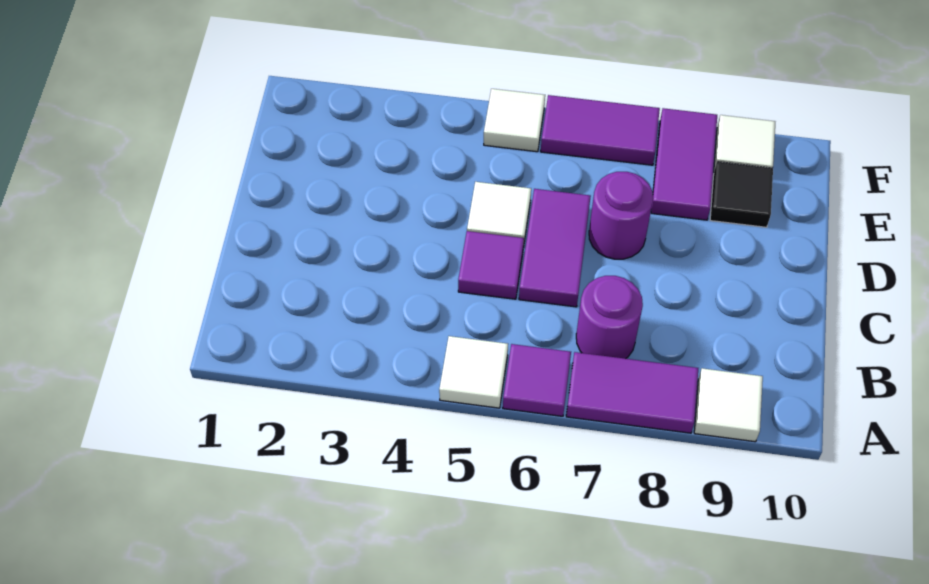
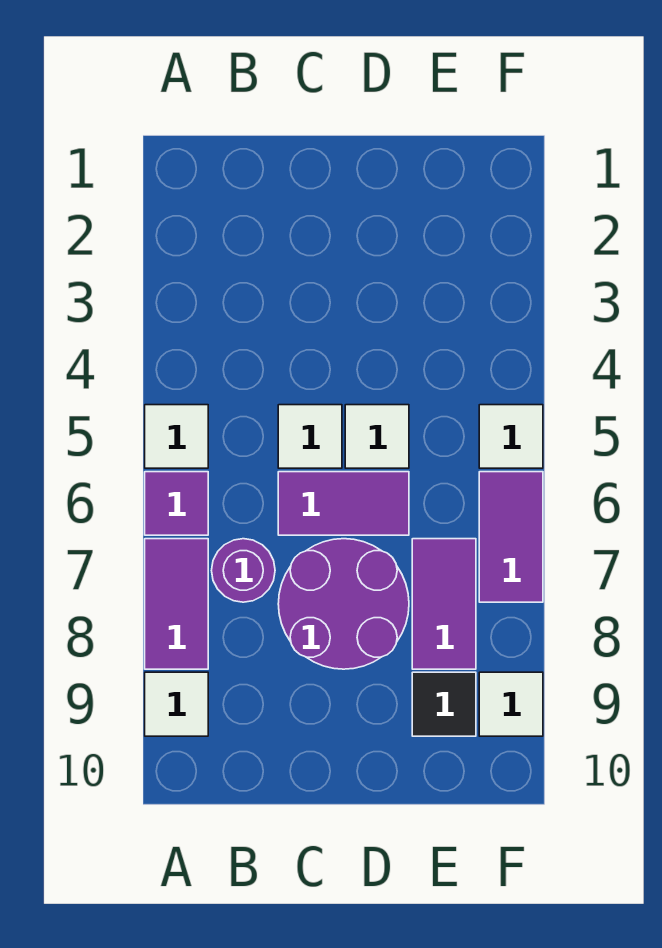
purple tile C5 level 1 -> white tile C5 level 1
purple round brick D7 level 1 -> purple round brick C7:D8 level 1
purple tile E8:F8 level 1 -> purple tile E7:E8 level 1

